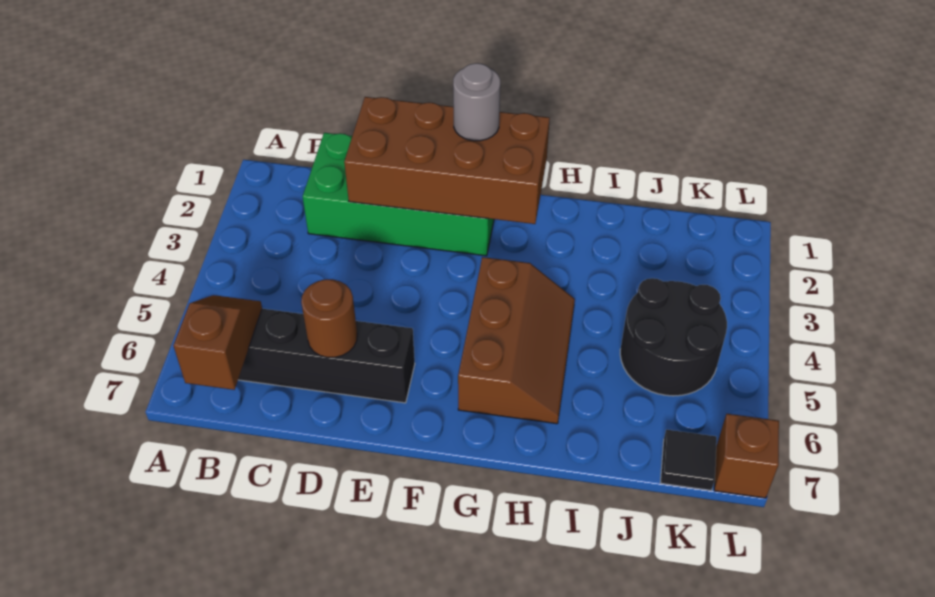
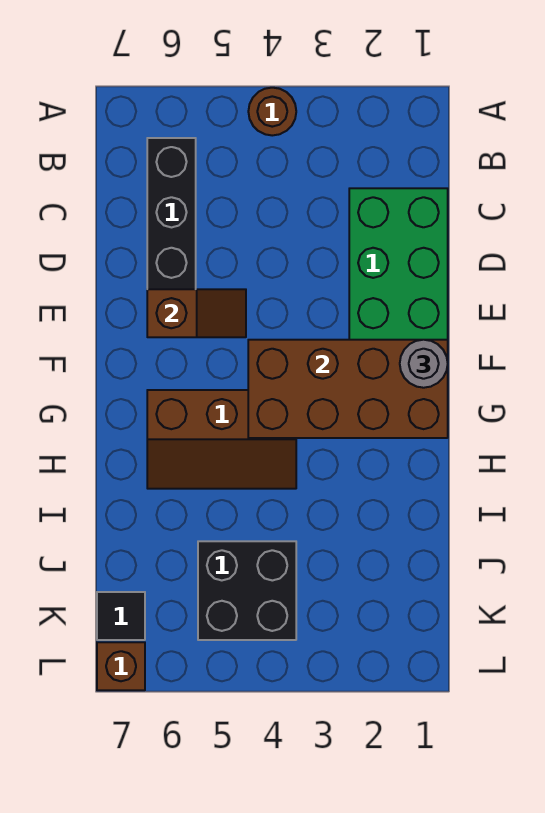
brown slope B6:B7 level 2 top 7 -> brown slope E5:E6 level 2 top 6
brown brick D1:G2 level 2 -> brown brick F1:G4 level 2
brown round brick D6 level 2 -> brown round brick A4 level 1
black round brick J4:K5 level 1 -> black brick J4:K5 level 1

